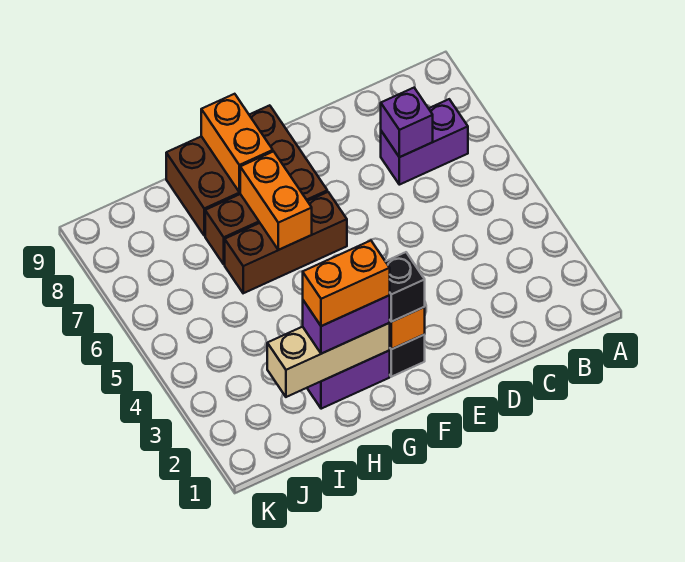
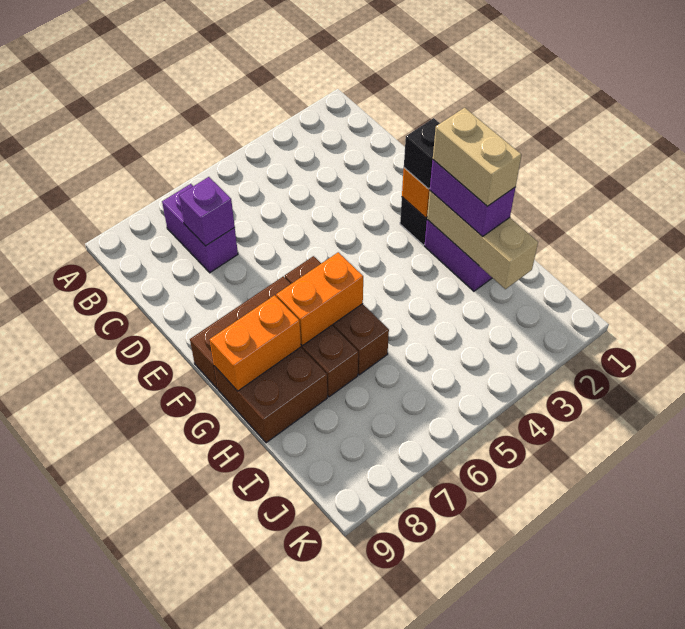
orange brick G2:H2 level 4 -> tan brick G2:H2 level 4

